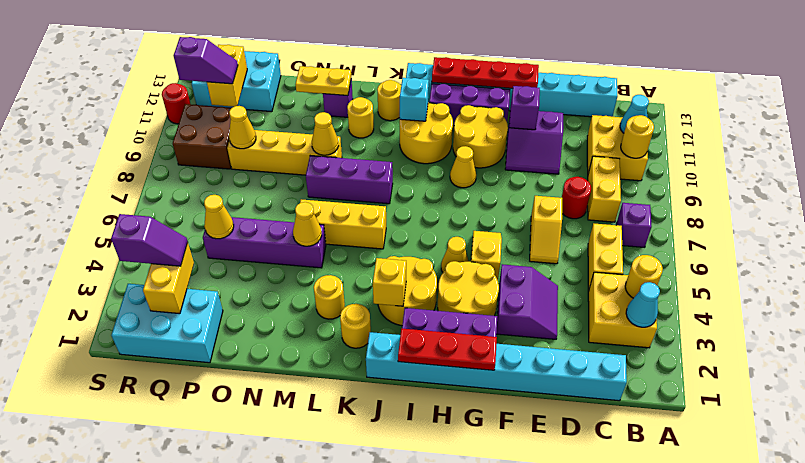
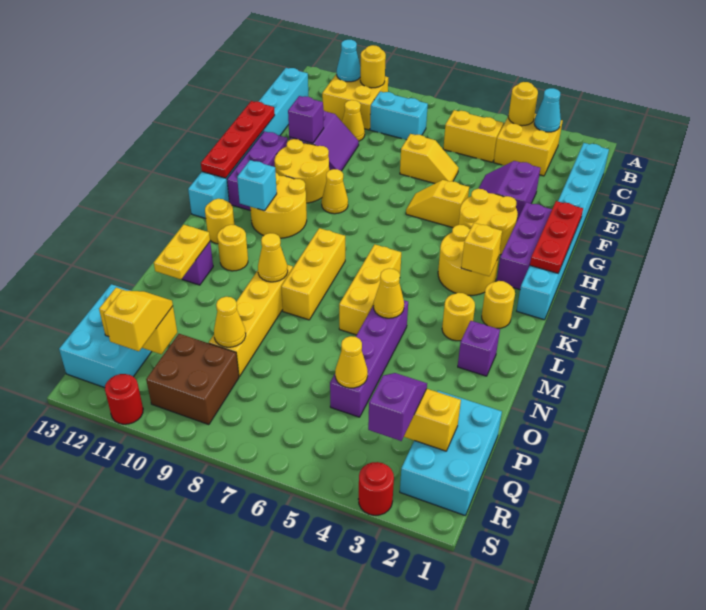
purple brick B7 level 1 -> purple brick M2 level 1
yellow brick C8:C9 level 1 -> cyan brick C8:C9 level 1
red round brick D8 level 1 -> red round brick S3 level 1
purple slope E3:F4 level 1 top F -> purple slope E3:F4 level 1 top 3
yellow cone H5 level 1 -> yellow cone D10 level 1
purple brick K8:M8 level 1 -> yellow brick K8:M8 level 1
purple slope Q11:R11 level 3 top R -> yellow slope Q11:R11 level 3 top R

